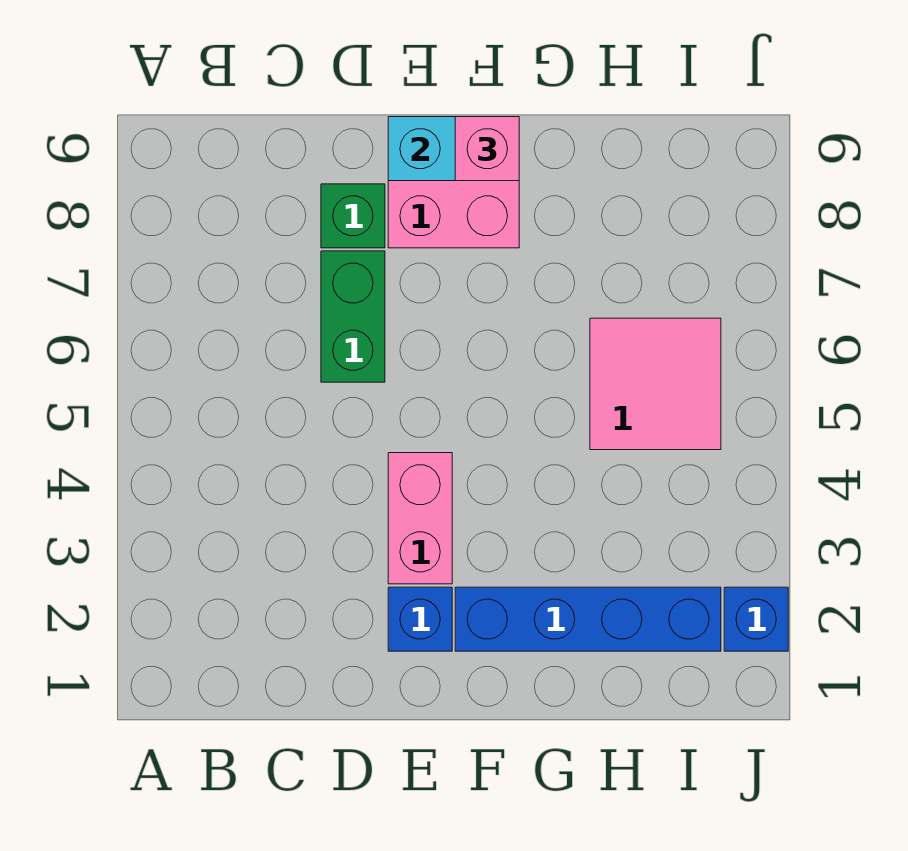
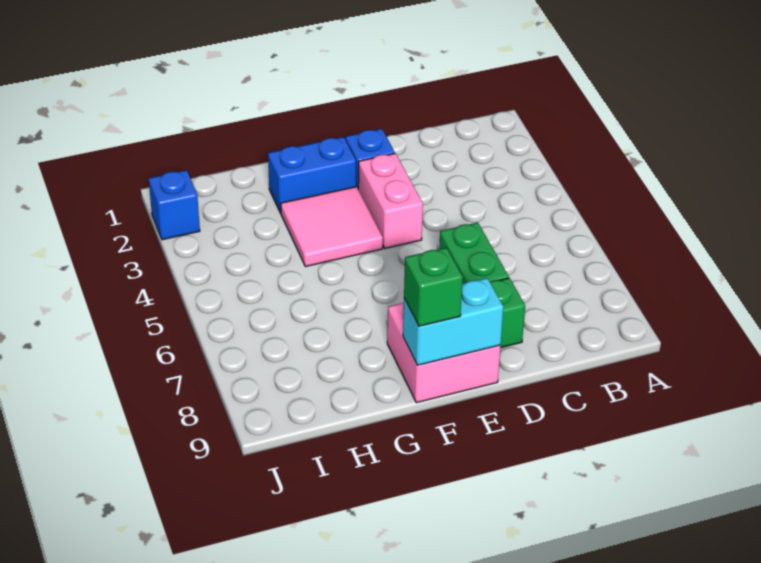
blue brick F2:I2 level 1 -> blue brick F2:G2 level 1
pink brick F9 level 3 -> green brick F9 level 3
pink tile H5:I6 level 1 -> pink tile F3:G4 level 1

